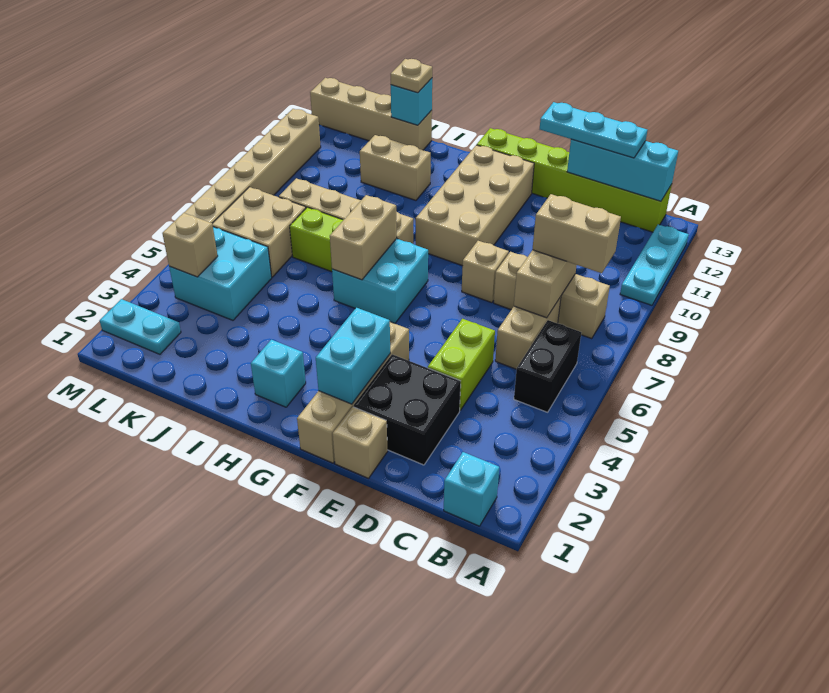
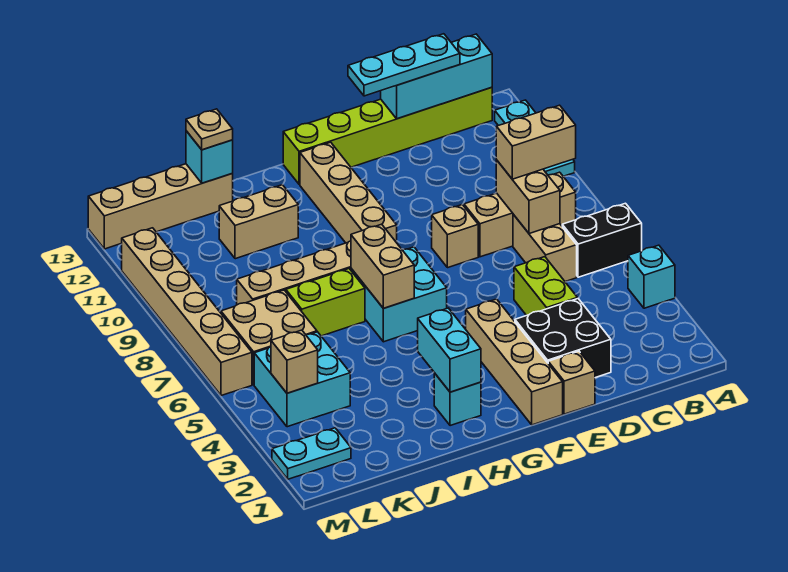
cyan brick B1 level 1 -> cyan brick A4 level 1
black brick B5:B6 level 1 -> black brick A6:B6 level 1
cyan brick F2:F3 level 2 -> cyan brick H2:H3 level 2
tan brick F9:G12 level 1 -> tan brick G9:G12 level 1

